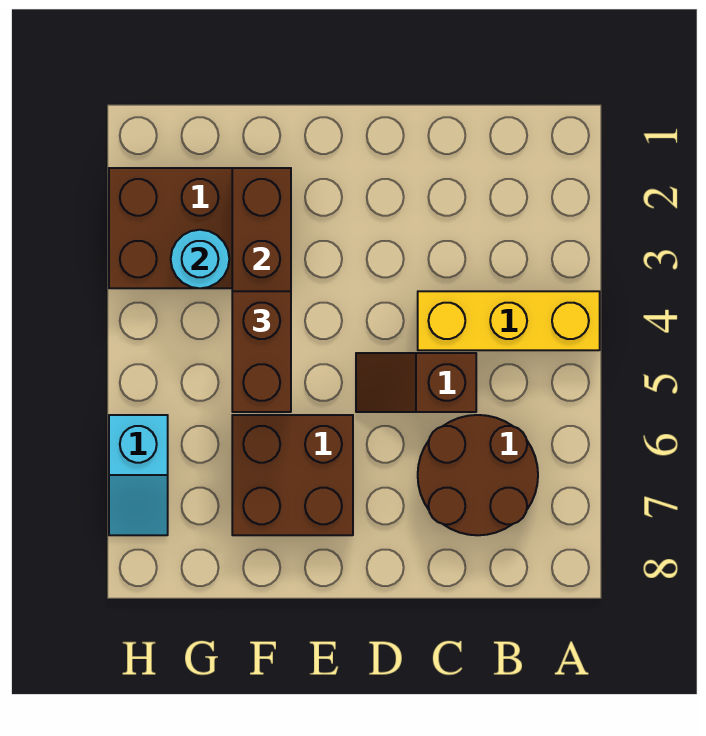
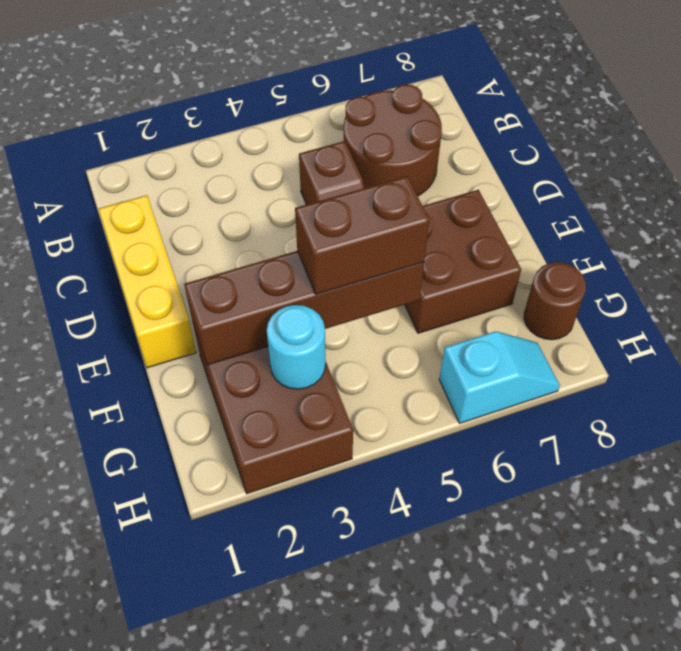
yellow brick A4:C4 level 1 -> yellow brick C1:E1 level 1
none -> brown round brick G8 level 1

